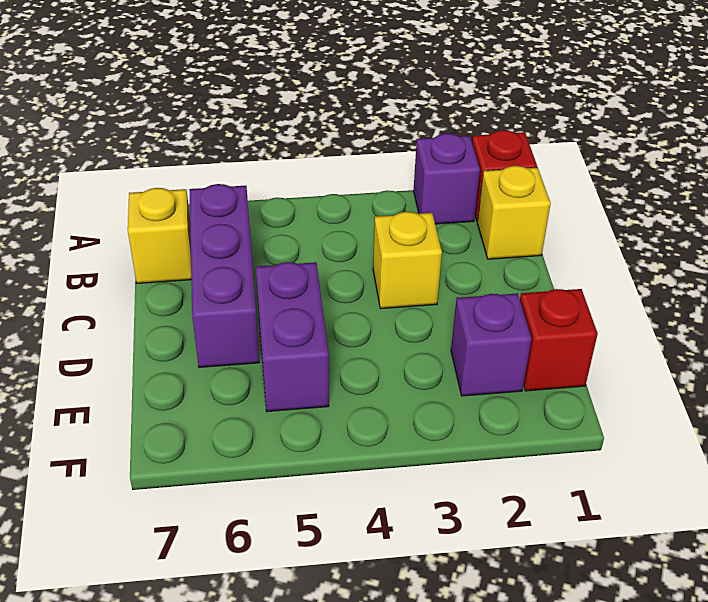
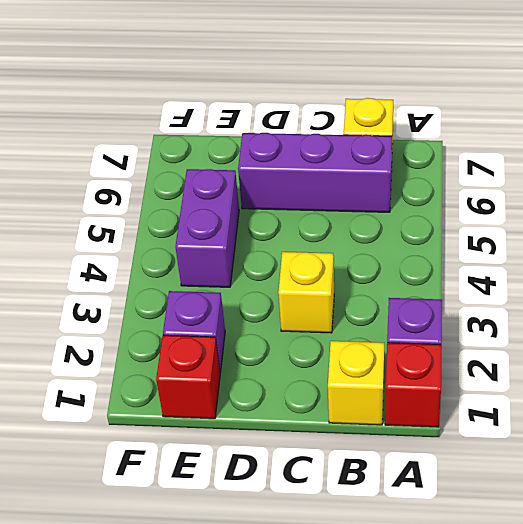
purple brick D5:E5 level 1 -> purple brick E4:E5 level 1

